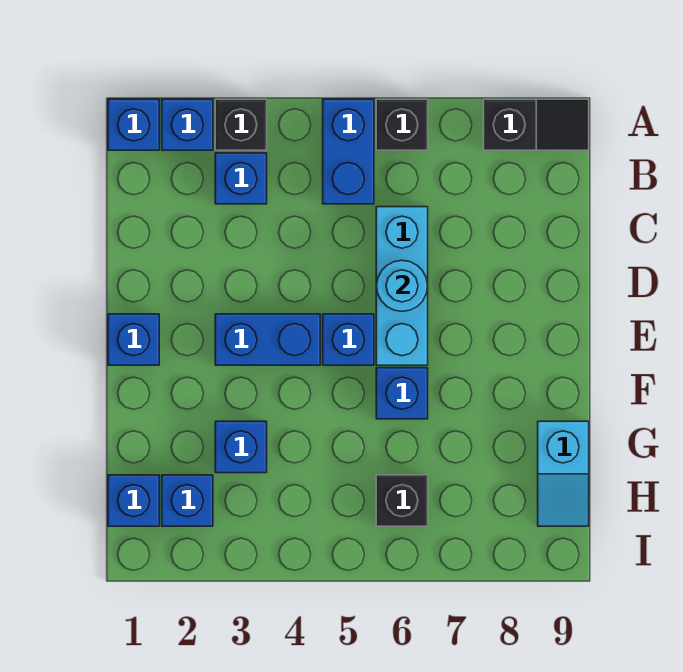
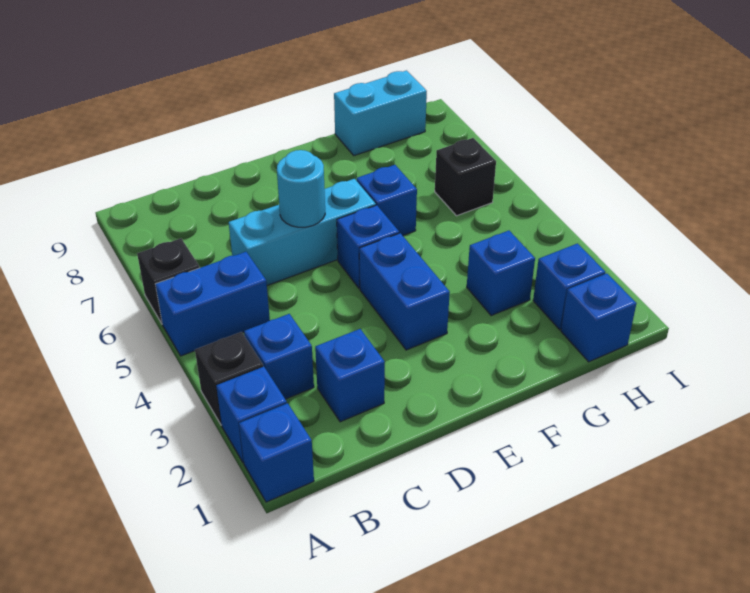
black slope A8:A9 level 1 top 8 -> none
blue brick E1 level 1 -> blue brick C2 level 1
cyan slope G9:H9 level 1 top G -> cyan brick G9:H9 level 1

